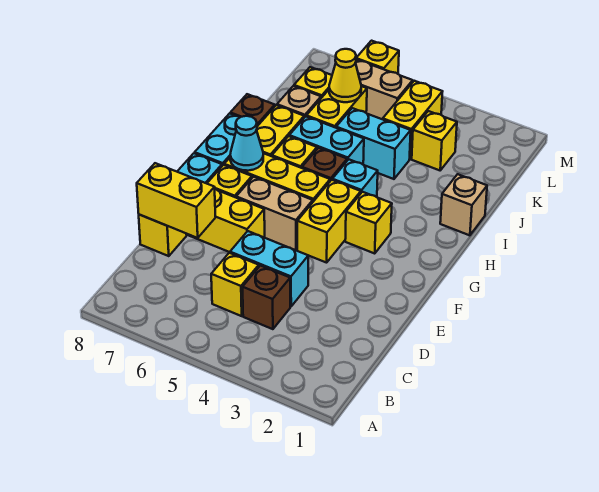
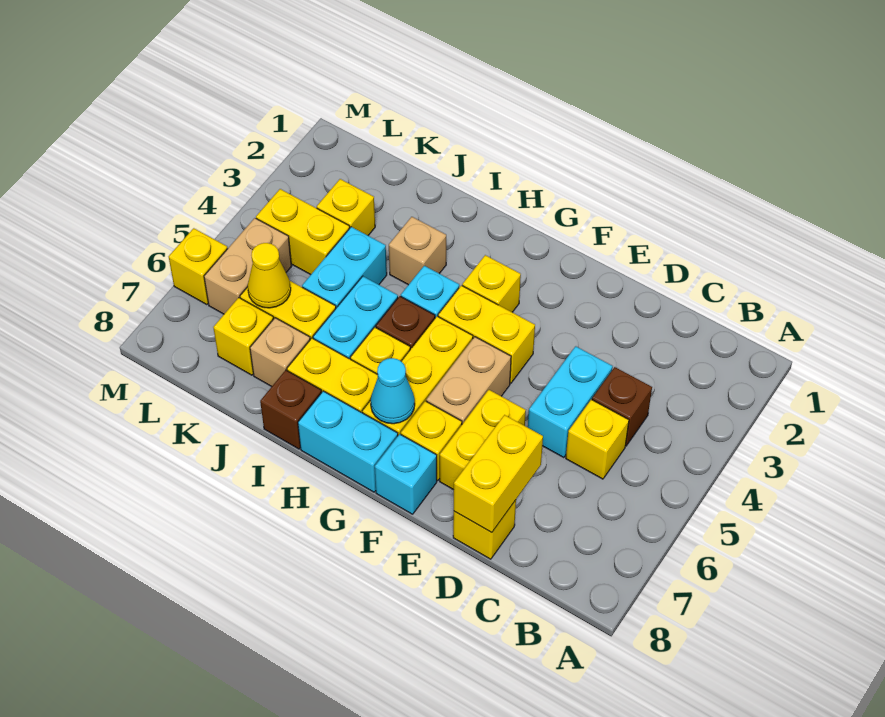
tan brick I1 level 1 -> tan brick I3 level 1

